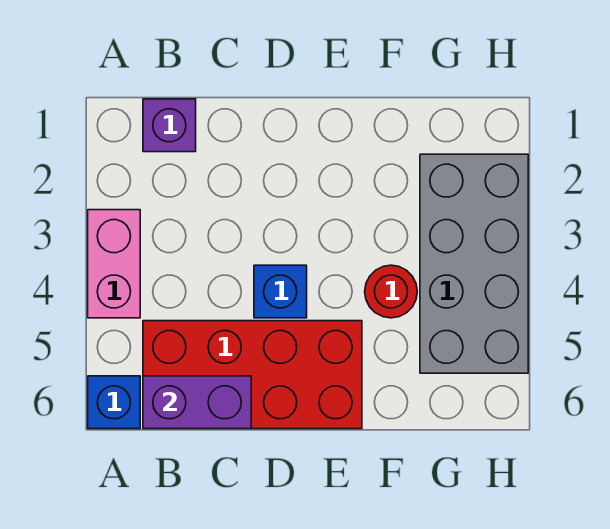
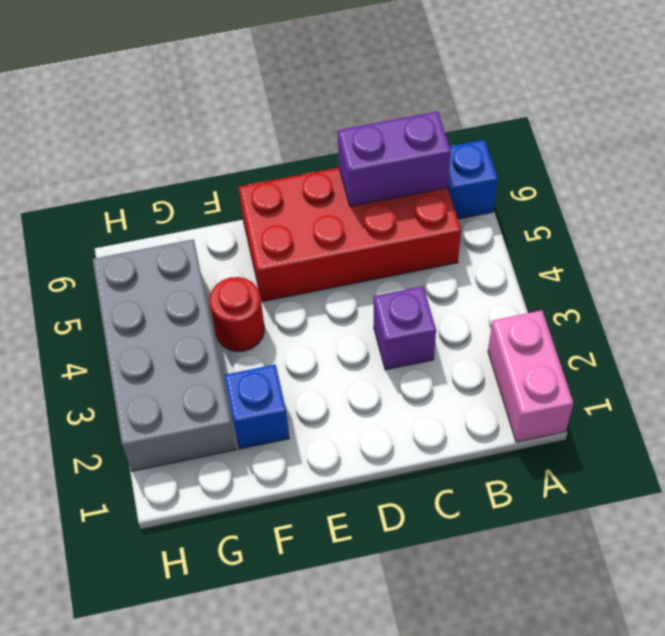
pink brick A3:A4 level 1 -> pink brick A1:A2 level 1
purple brick B1 level 1 -> purple brick C3 level 1
blue brick D4 level 1 -> blue brick F2 level 1

